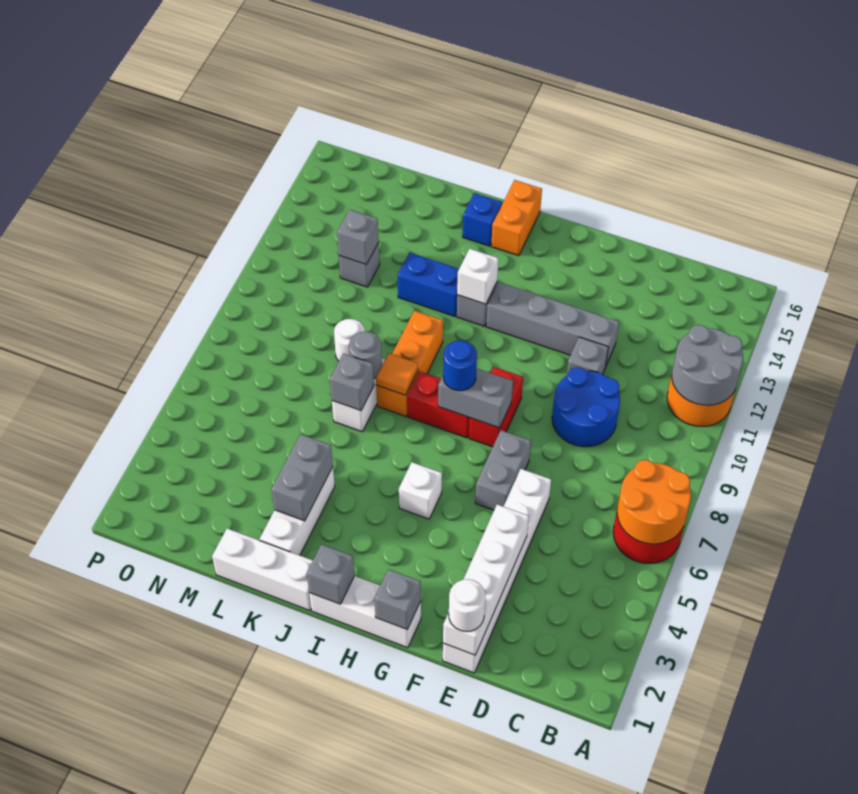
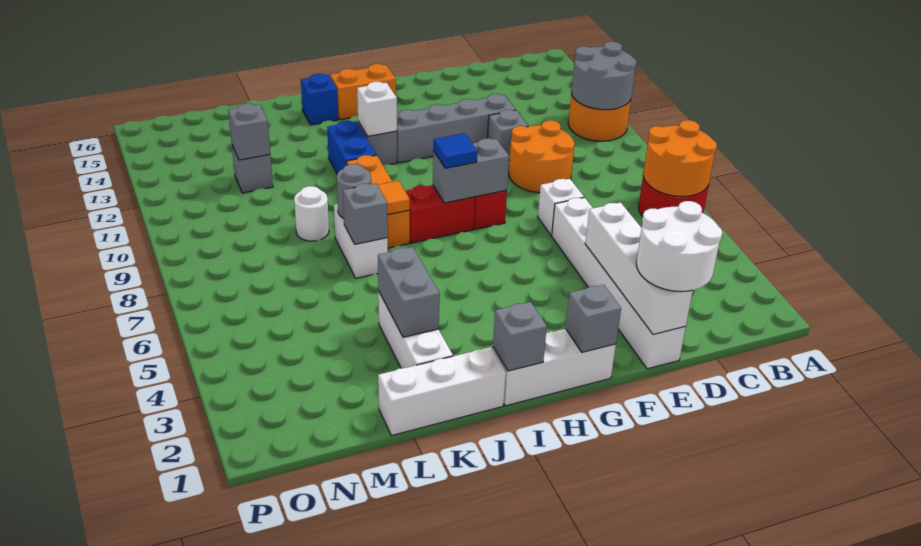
blue round brick D9:E10 level 1 -> orange round brick D9:E10 level 1
white round brick E1 level 3 -> white round brick D1:E2 level 3
grey brick F6:F7 level 1 -> none
white brick H5 level 1 -> white brick E7 level 1
blue round brick H8 level 3 -> blue tile H8 level 3
orange brick I15:I16 level 1 -> orange brick H15:I15 level 1
blue brick J12:K12 level 1 -> blue brick J11:J12 level 1

